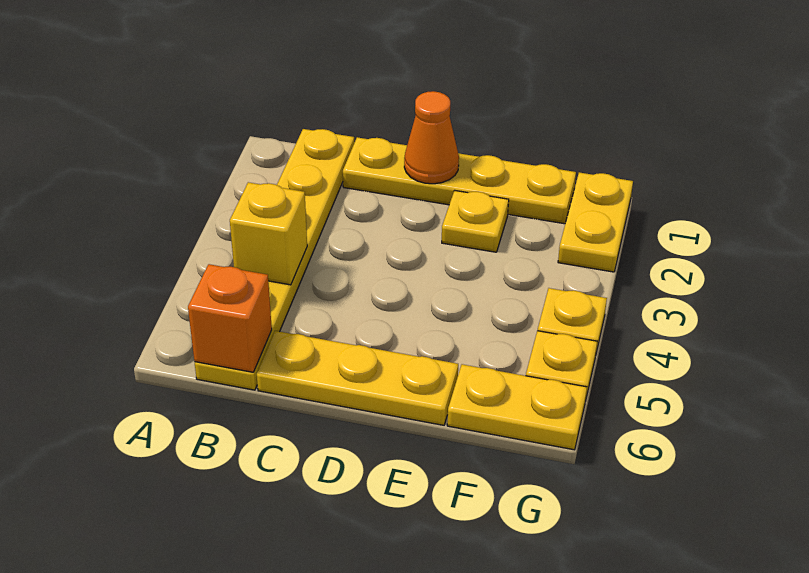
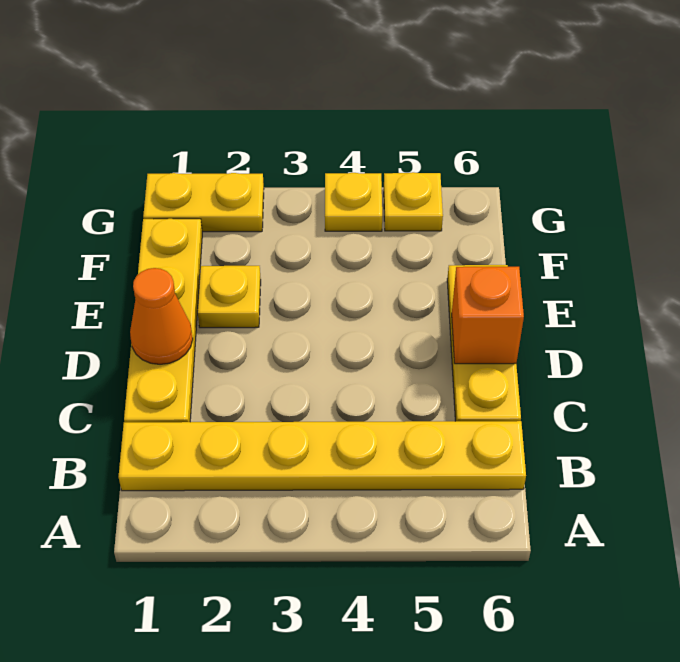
yellow brick B4 level 2 -> none
orange brick B6 level 2 -> orange brick D6 level 2
yellow plate F6:G6 level 1 -> none

